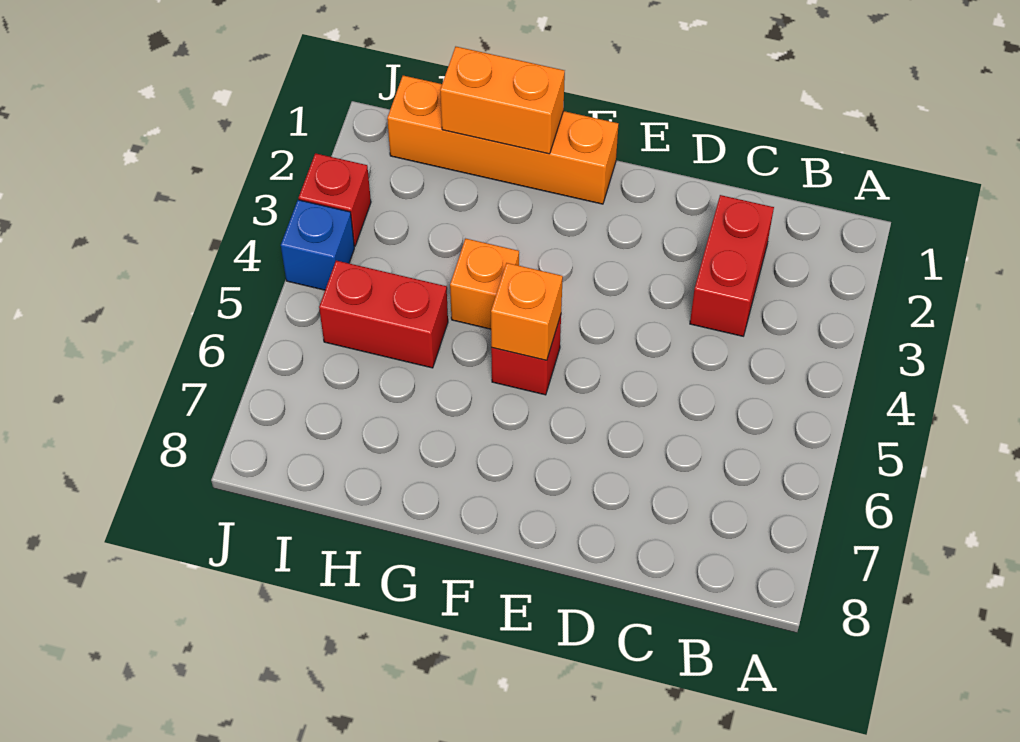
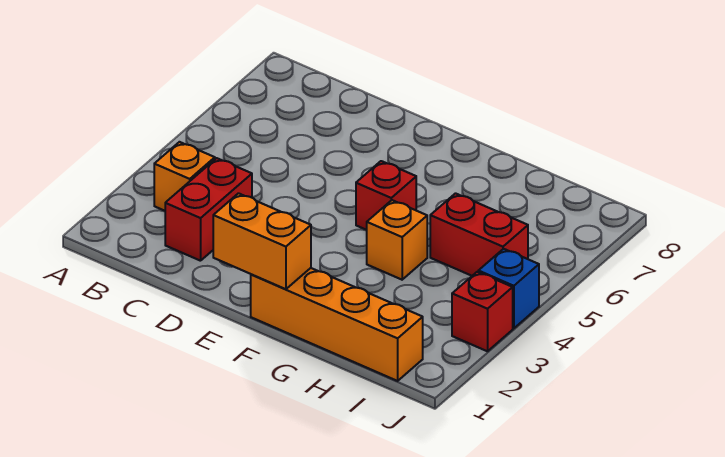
orange brick F5 level 2 -> orange brick B3 level 1
orange brick G1:H1 level 2 -> orange brick E1:F1 level 2

